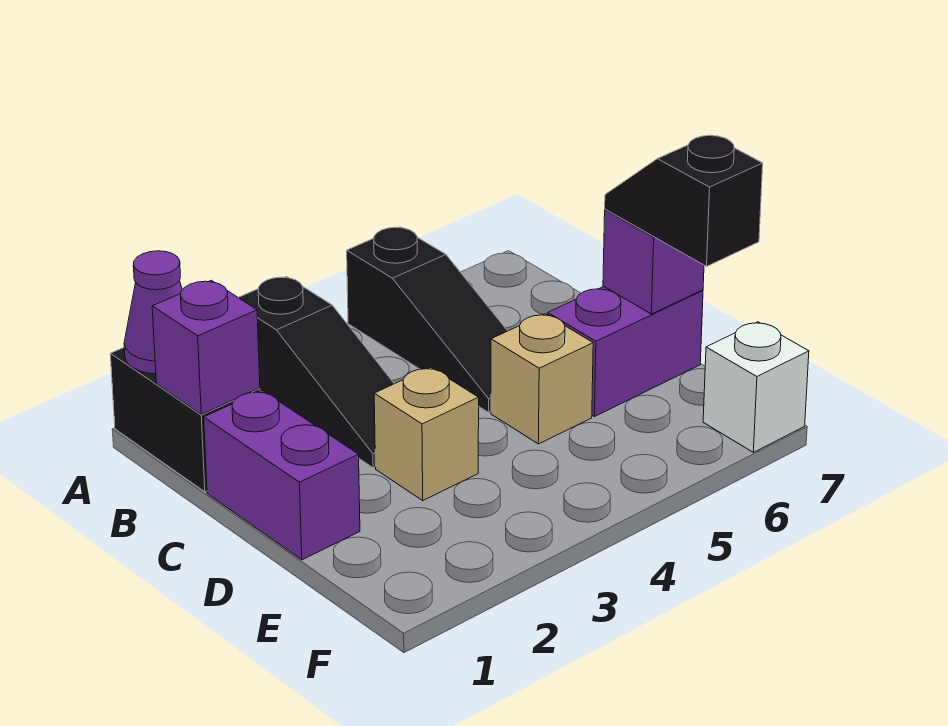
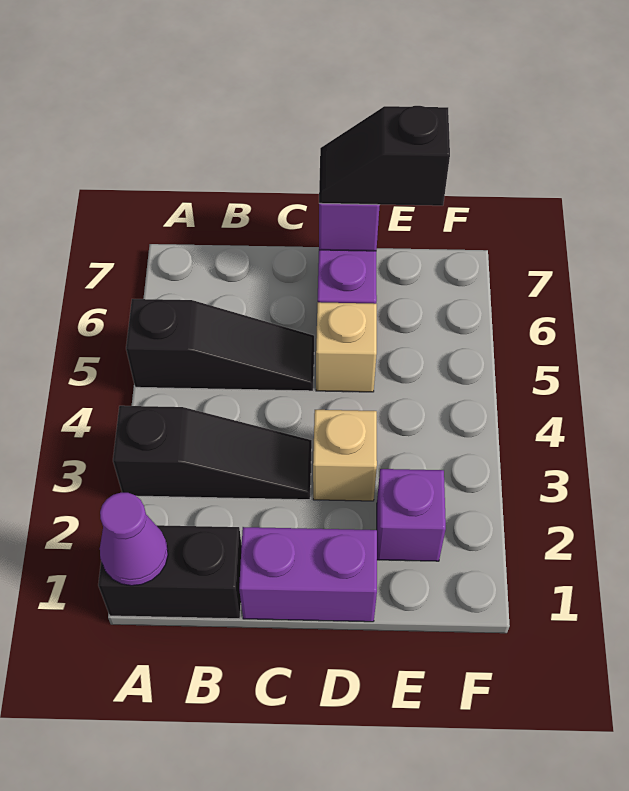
purple brick B1 level 2 -> purple brick E2 level 1
white brick F7 level 1 -> none

